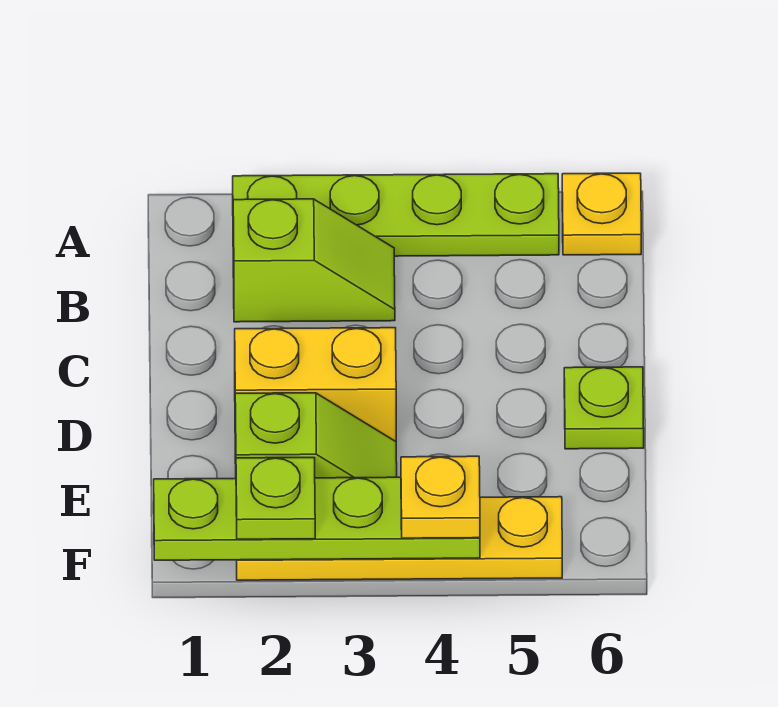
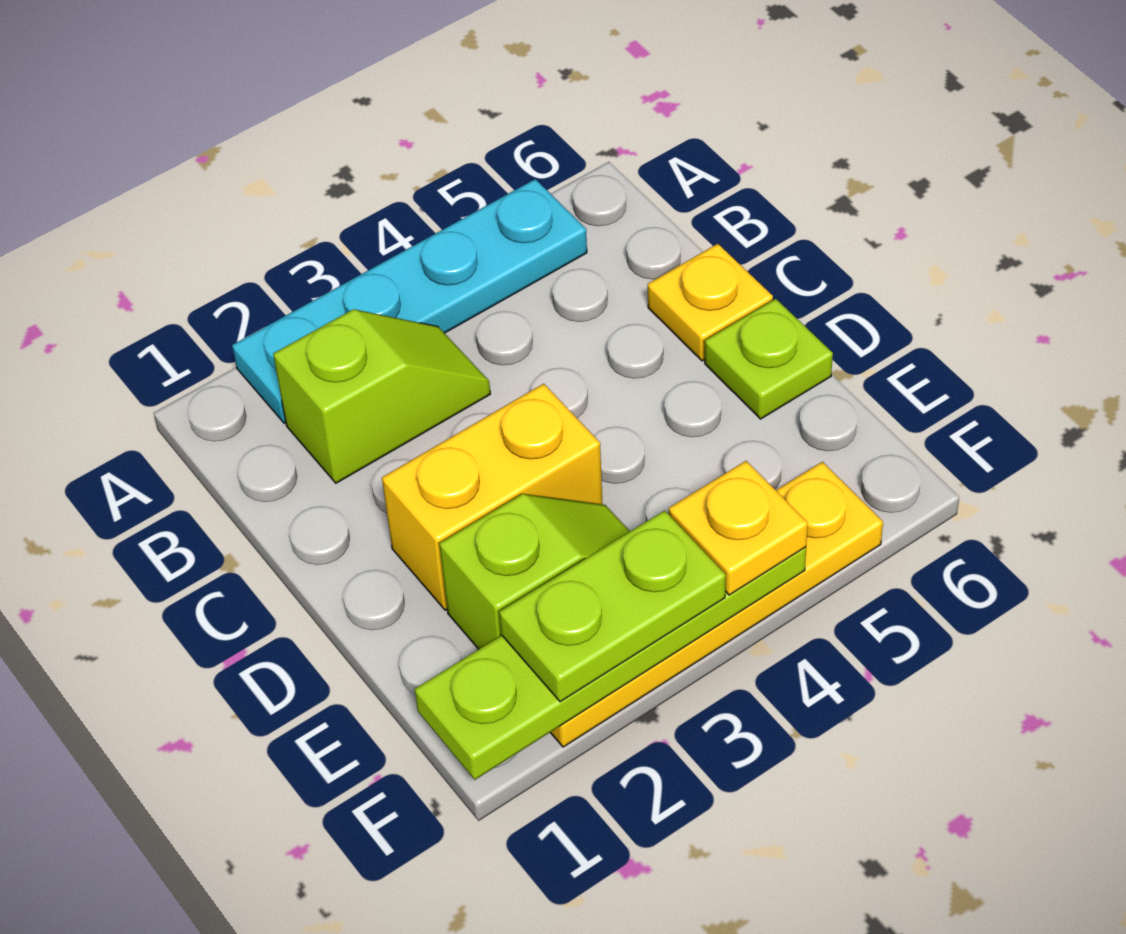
lime plate A2:A5 level 1 -> cyan plate A2:A5 level 1
yellow plate A6 level 1 -> yellow plate C6 level 1
lime plate F2 level 3 -> lime plate F2:F3 level 3

